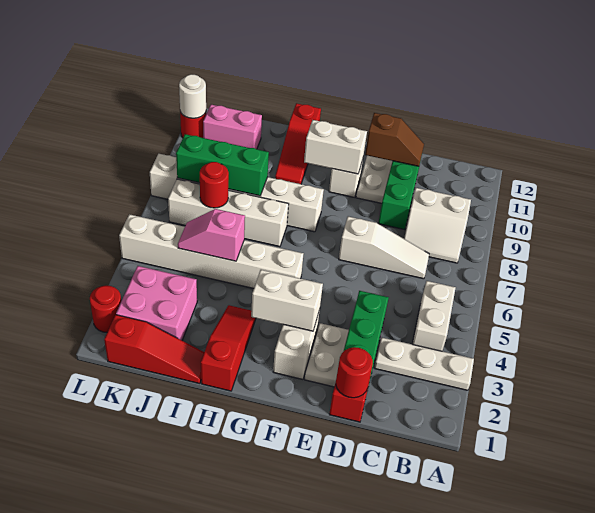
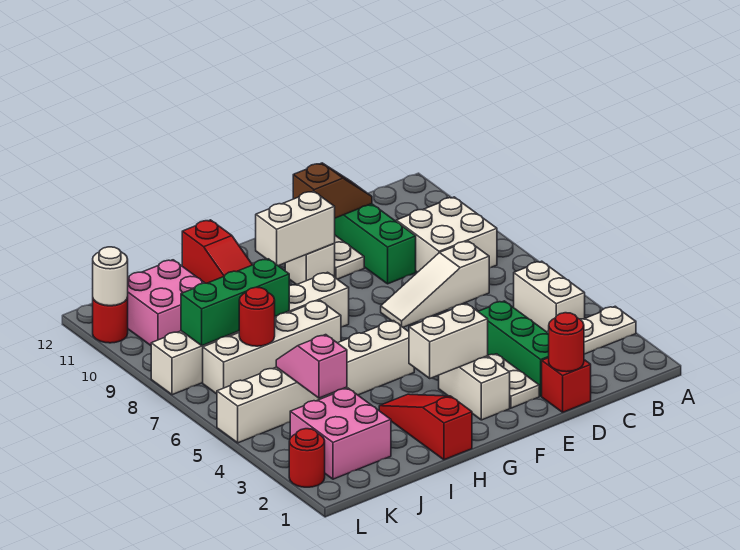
white slope B8:C9 level 1 top 9 -> white brick B8:C9 level 1
white slope C7:E7 level 1 top E -> white slope C7:E7 level 1 top C
red slope I1:K1 level 1 top K -> none
pink slope I5:J5 level 2 top I -> pink slope J4:J5 level 2 top 4
pink brick J11:K11 level 1 -> pink brick J10:K11 level 1

